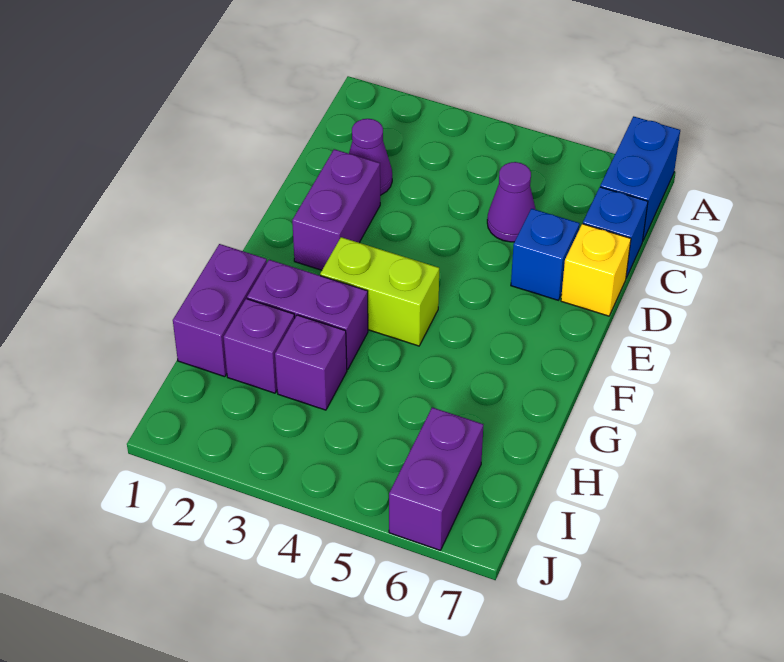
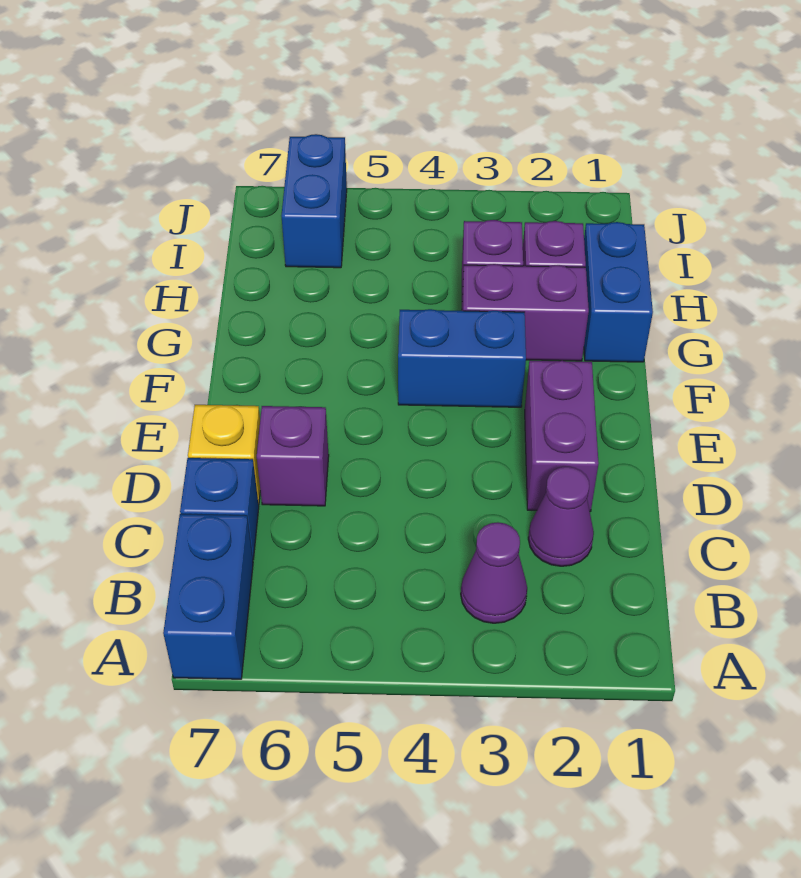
purple cone C5 level 1 -> purple cone B3 level 1
blue brick D6 level 1 -> purple brick D6 level 1
lime brick F3:F4 level 1 -> blue brick F3:F4 level 1
purple brick G1:H1 level 1 -> blue brick G1:H1 level 1
purple brick I6:J6 level 1 -> blue brick I6:J6 level 1

